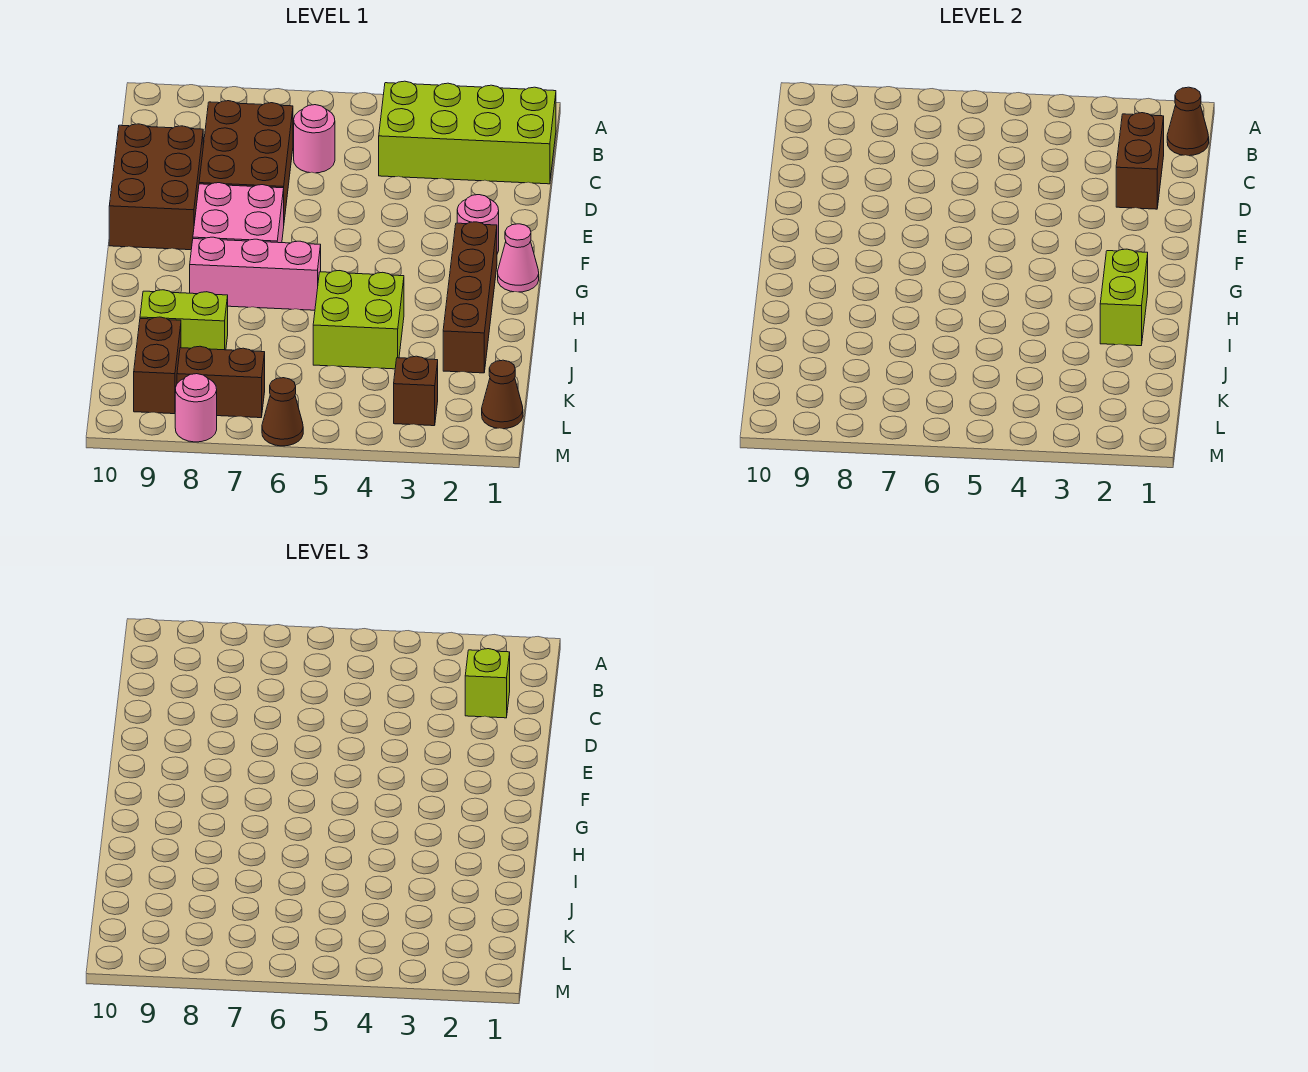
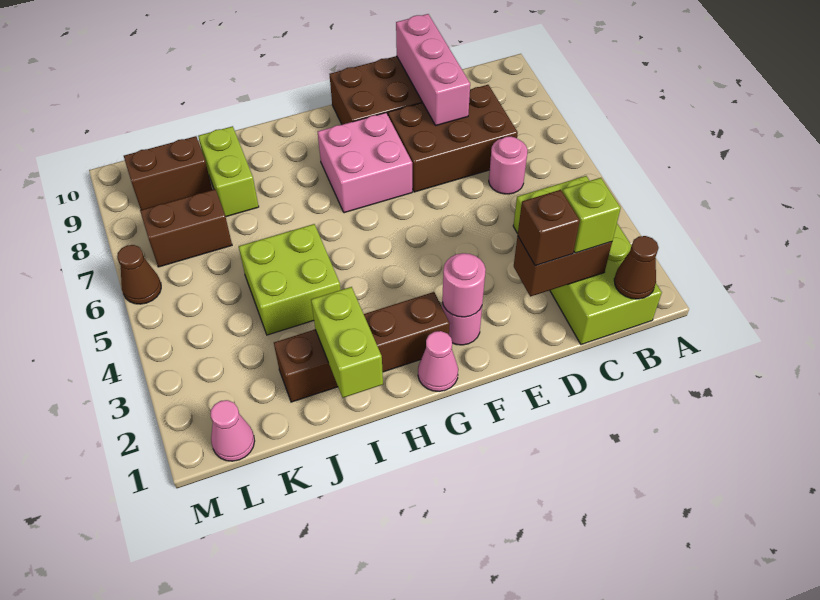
lime brick H2:I2 level 2 -> lime brick I1:I2 level 2
pink brick H6:H8 level 1 -> pink brick D8:D10 level 2
brown cone L1 level 1 -> pink cone L1 level 1
brown brick L3 level 1 -> brown brick D2 level 3
brown brick L7:L8 level 1 -> brown brick K7:L7 level 1
pink round brick M8 level 1 -> pink round brick F2 level 2

